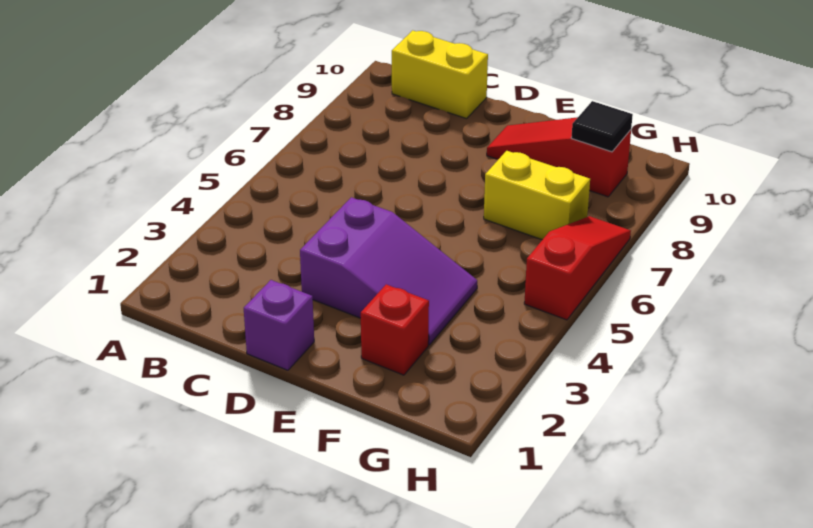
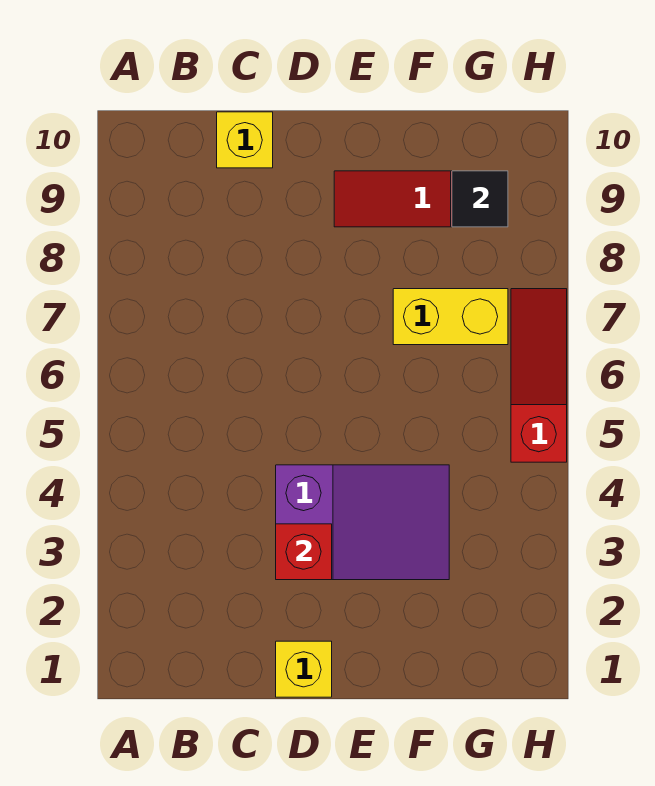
yellow brick B10:C10 level 1 -> yellow brick C10 level 1
purple brick D1 level 1 -> yellow brick D1 level 1
red brick F2 level 1 -> red brick D3 level 2

